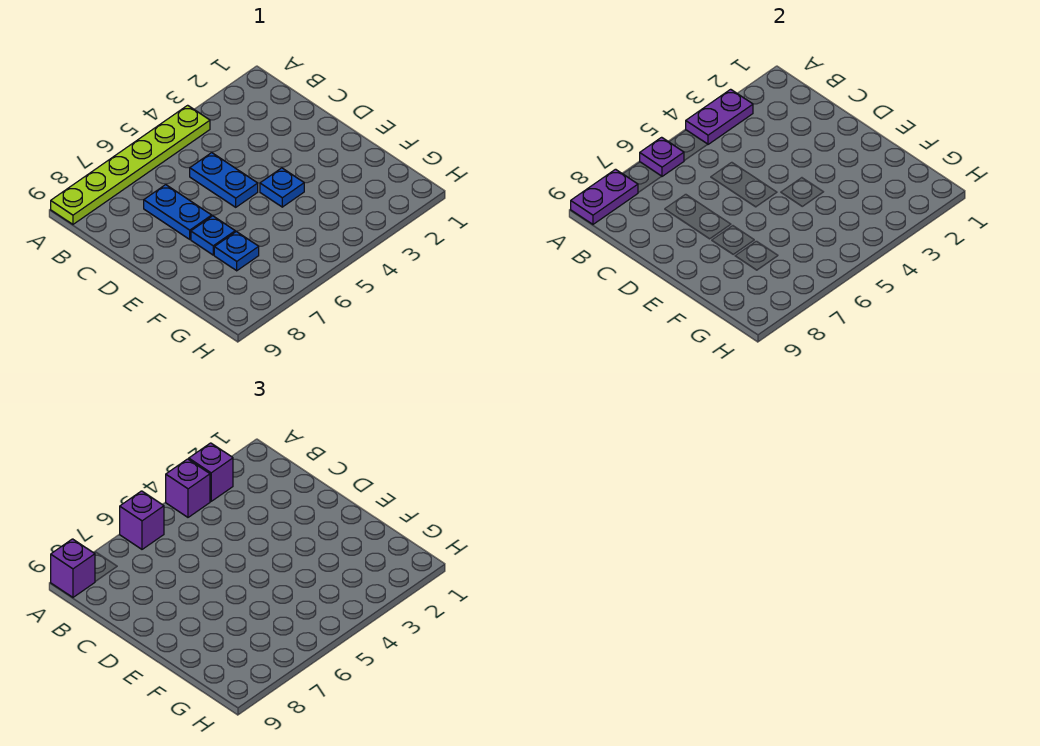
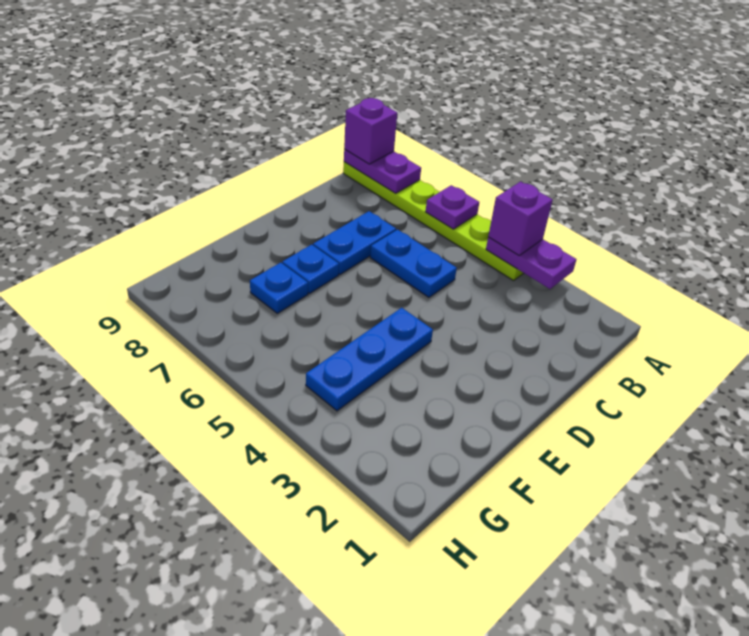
purple brick A3 level 3 -> none
purple brick A6 level 3 -> none
blue plate C5:D5 level 1 -> blue plate C5:C6 level 1
blue plate E4 level 1 -> blue plate E4:G4 level 1

